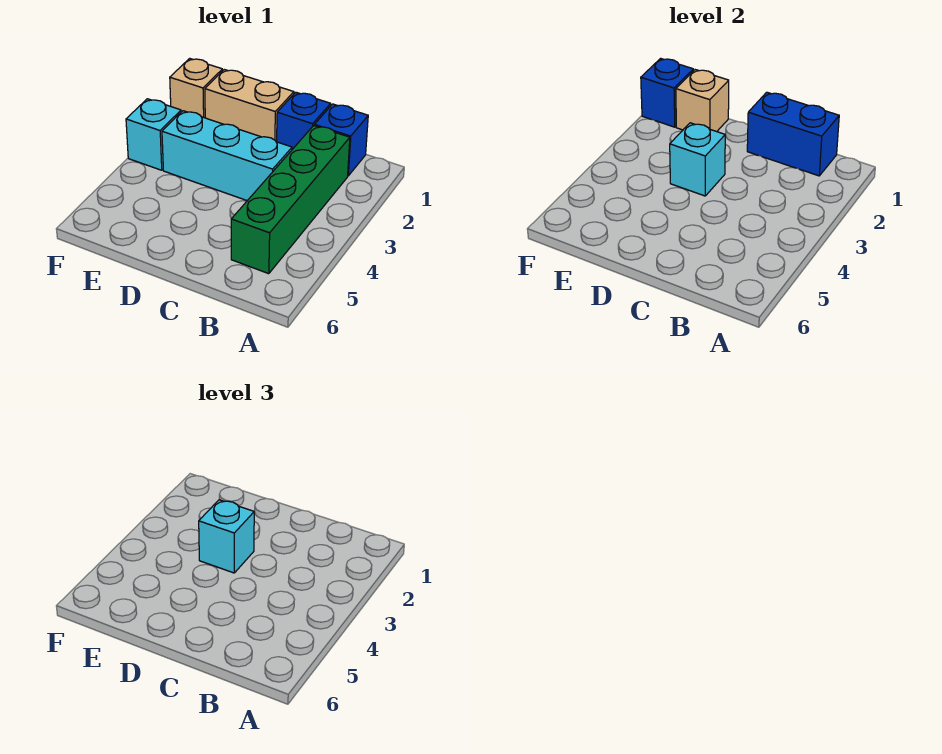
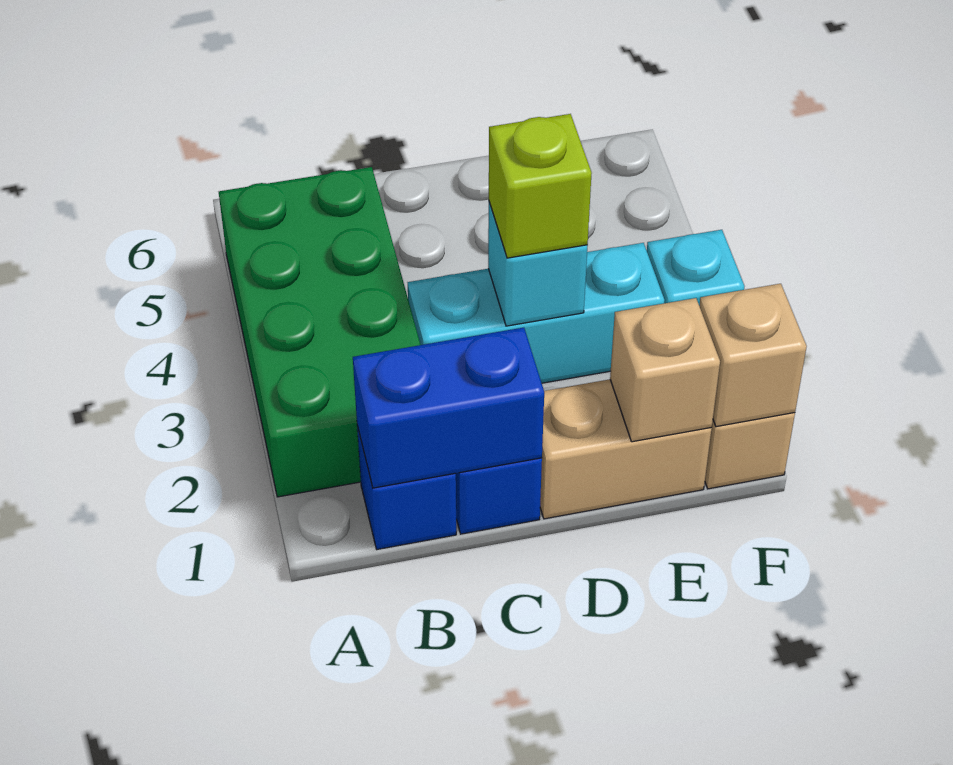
green brick B2:B5 level 1 -> green brick A2:B5 level 1
cyan brick D3 level 3 -> lime brick D3 level 3
blue brick F1 level 2 -> tan brick F1 level 2

